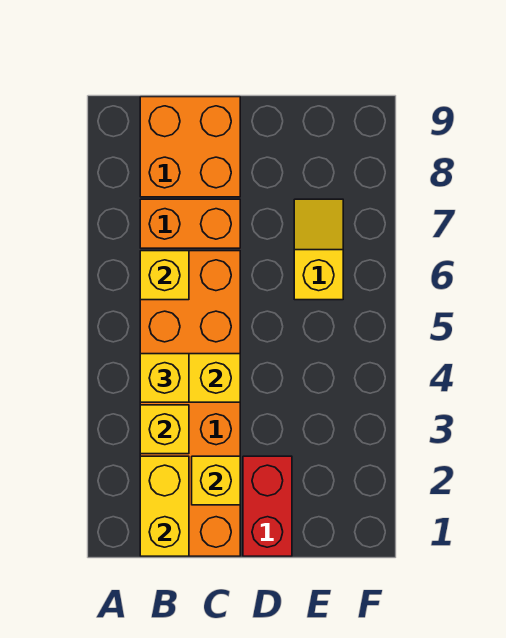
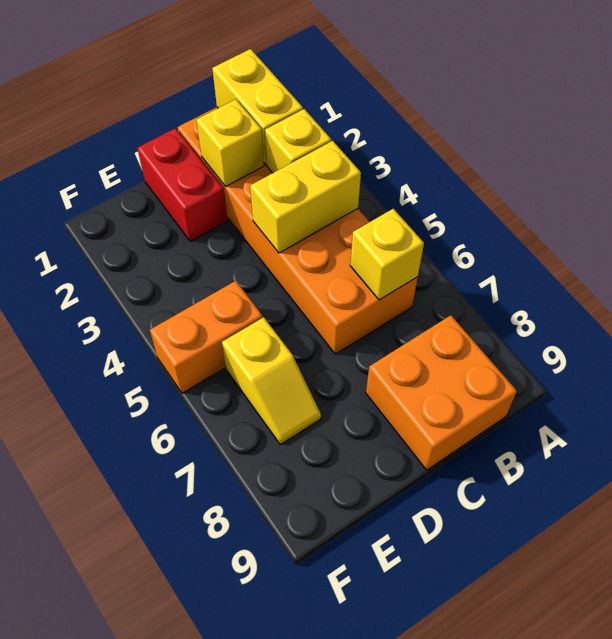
yellow brick B4 level 3 -> none
orange brick B7:C7 level 1 -> orange brick E5:F5 level 1

